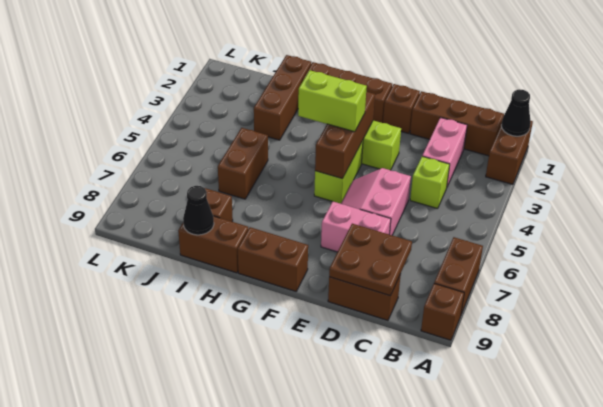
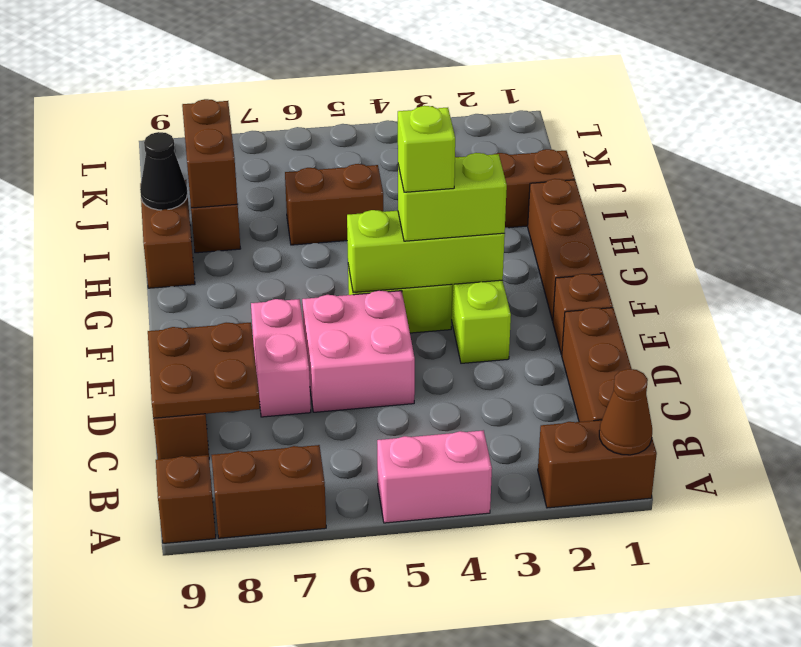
black cone A1 level 2 -> brown cone A1 level 2
pink brick C2:C3 level 1 -> pink brick A4:A5 level 1
lime brick C4 level 1 -> lime brick F4 level 4
pink slope D5:E6 level 1 top D -> pink brick D5:E6 level 1
brown brick F3:F5 level 2 -> lime brick F3:F5 level 2
lime brick F4:G4 level 3 -> lime brick F3:F4 level 3
brown brick F9:G9 level 1 -> brown brick I8:J8 level 2

